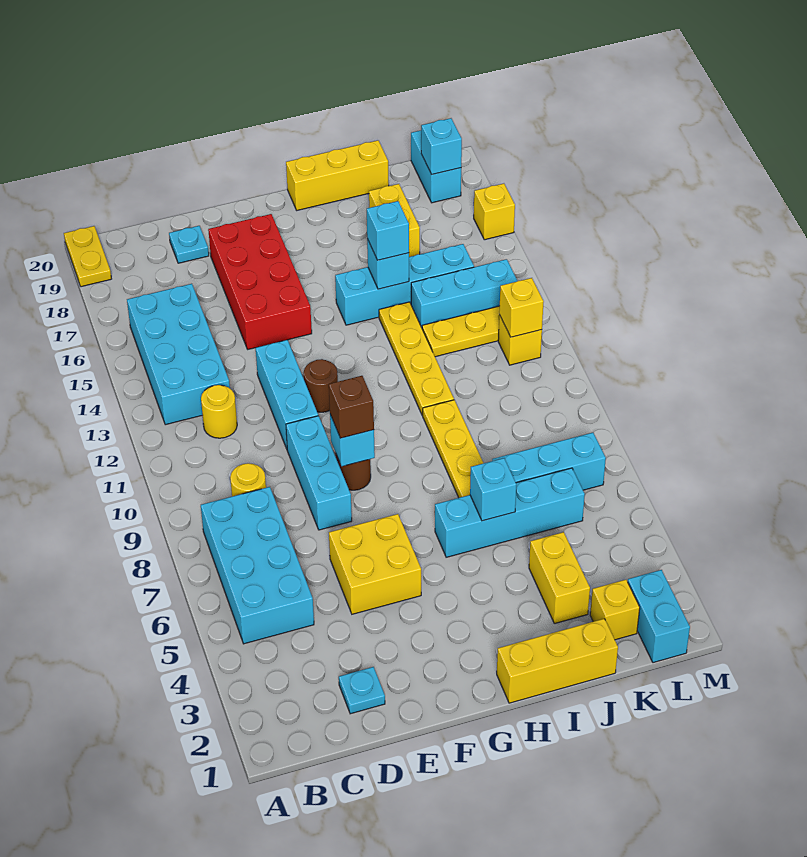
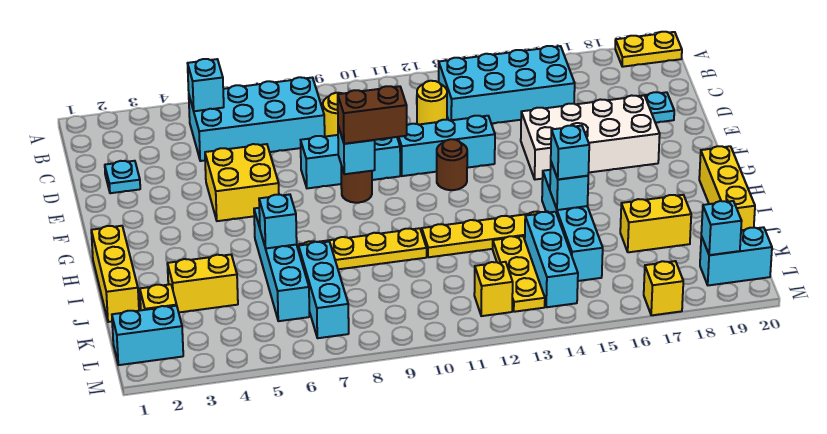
none -> cyan brick B5 level 2
red brick E15:F18 level 1 -> white brick E15:F18 level 1
brown brick F9 level 3 -> brown brick F9:F10 level 3
yellow brick L12 level 2 -> none

